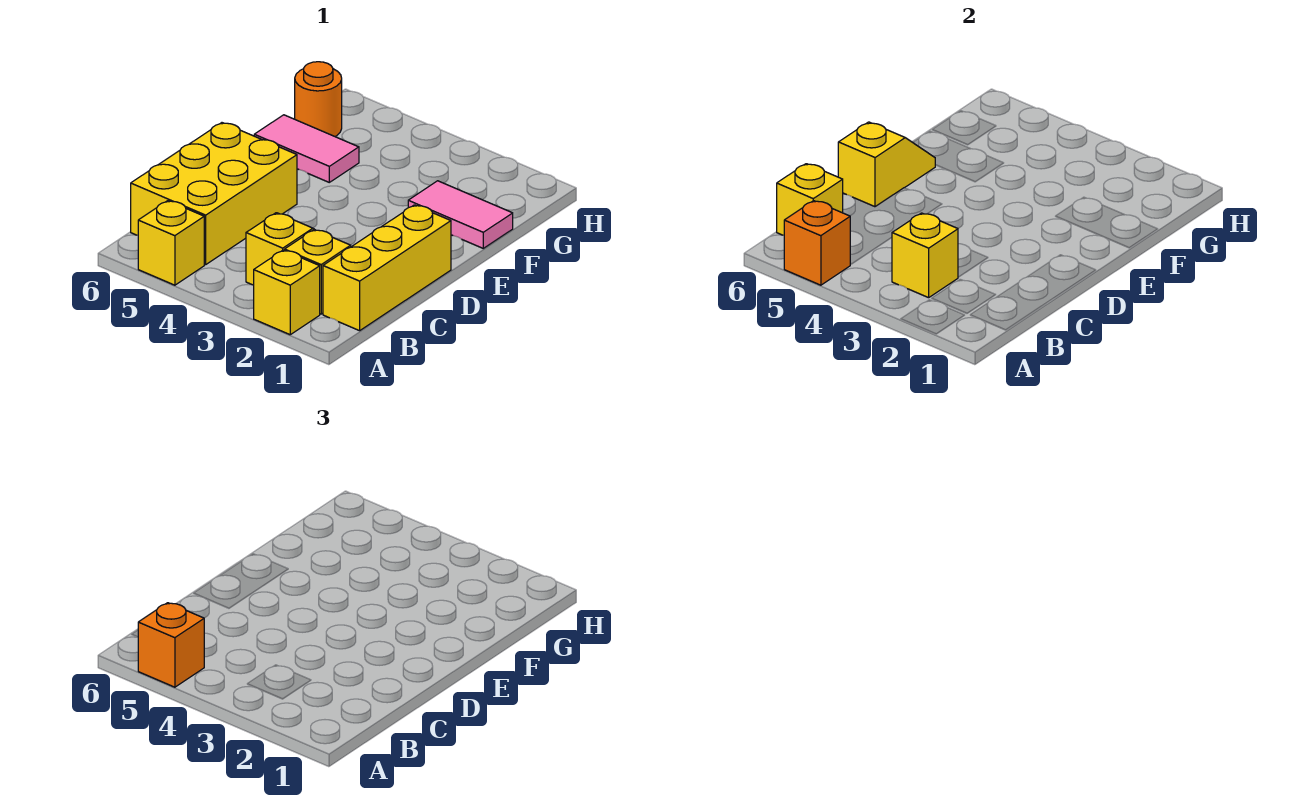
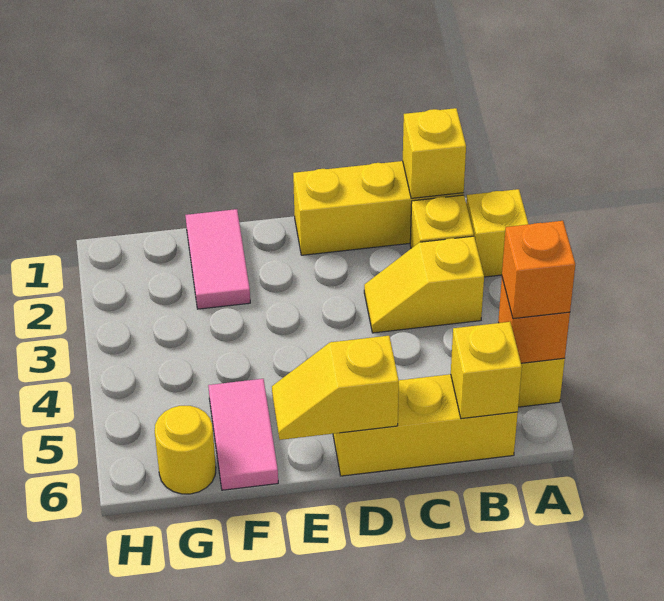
yellow brick B3 level 2 -> yellow brick B1 level 2
yellow brick B5:D6 level 1 -> yellow brick B6:D6 level 1
orange round brick G6 level 1 -> yellow round brick G6 level 1

